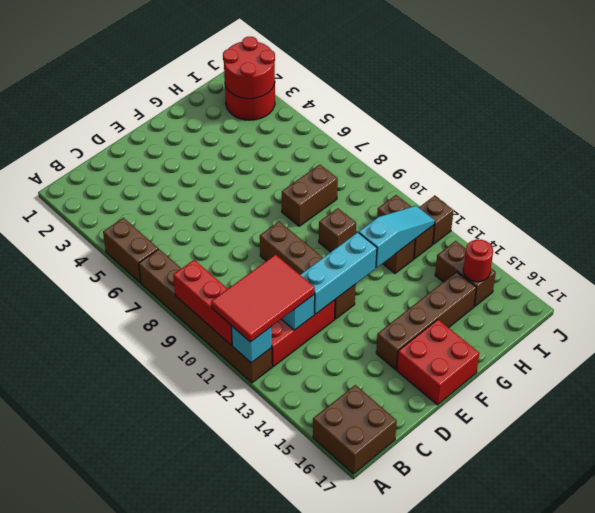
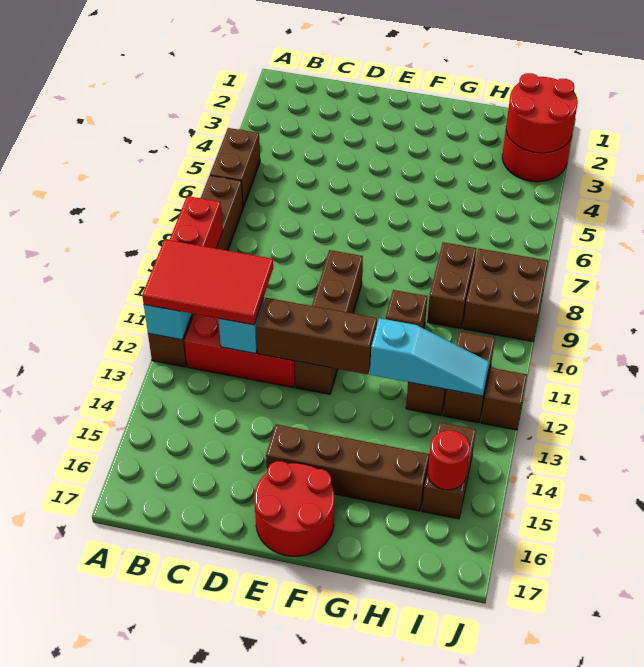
brown brick A16:B17 level 1 -> brown brick I8:J9 level 1
cyan brick D12:F12 level 2 -> brown brick D12:F12 level 2
red brick E16:F17 level 1 -> red round brick E16:F17 level 1
brown brick G8:H8 level 1 -> brown brick H8:H9 level 1

